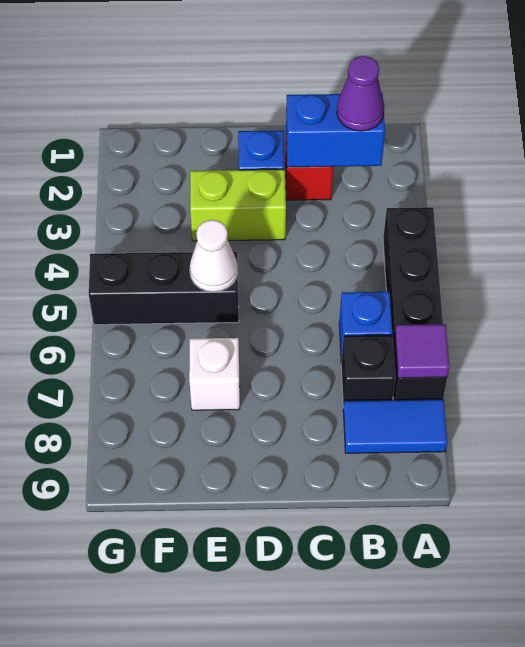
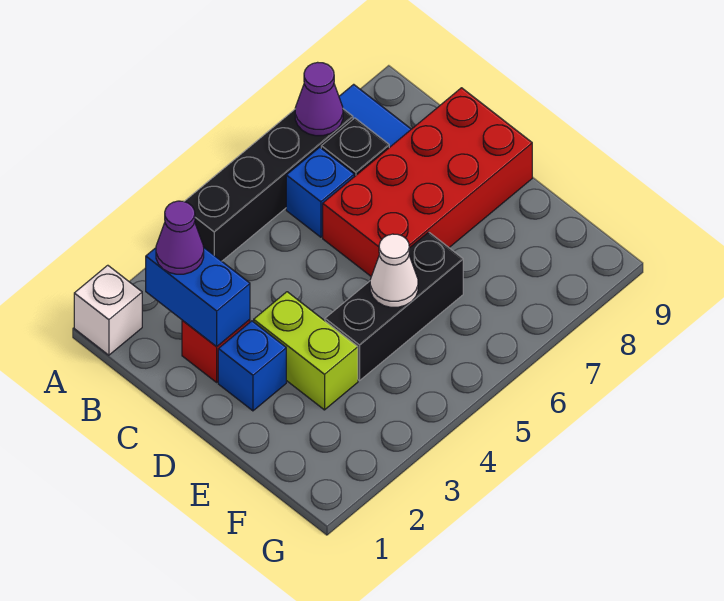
purple tile A7 level 2 -> purple cone A7 level 2
none -> red brick C6:D9 level 1
black brick E5:G5 level 1 -> black brick E4:E6 level 1
white brick E7 level 1 -> white brick A1 level 1

